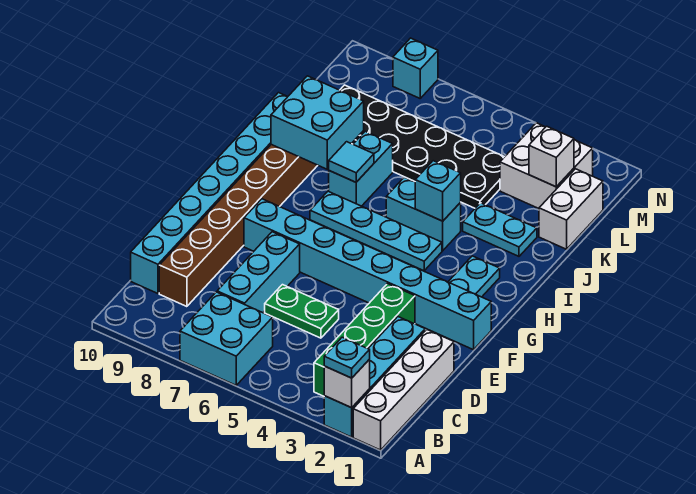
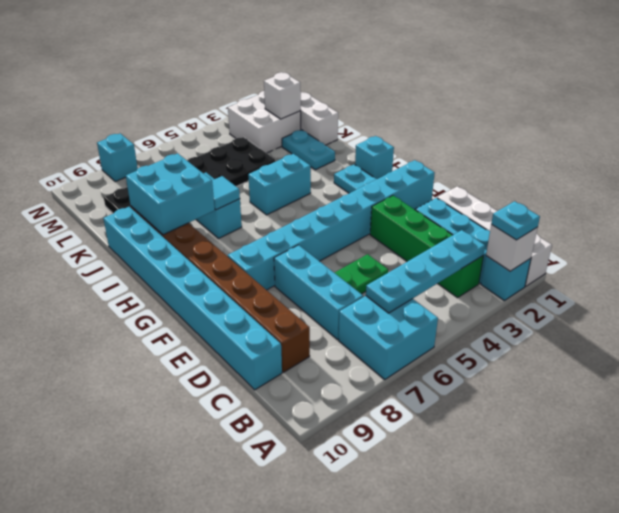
cyan plate H4:H7 level 1 -> cyan plate B3:B6 level 2
cyan brick I4 level 2 -> cyan brick H1 level 1
cyan plate J2:J3 level 1 -> cyan plate J2:K2 level 1

